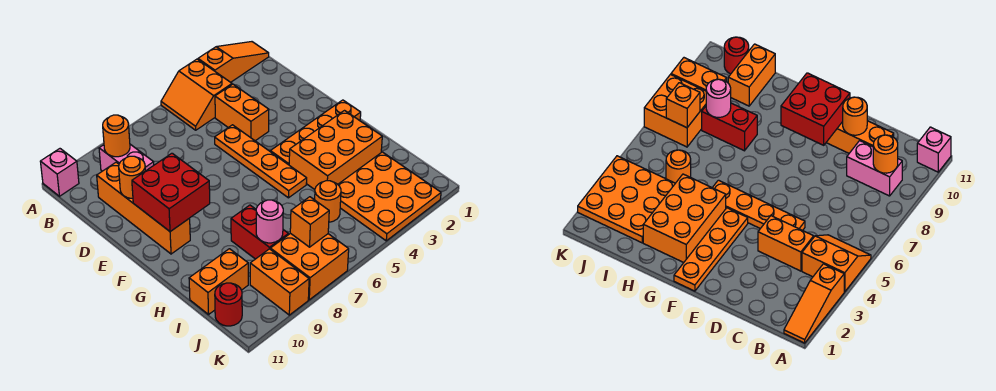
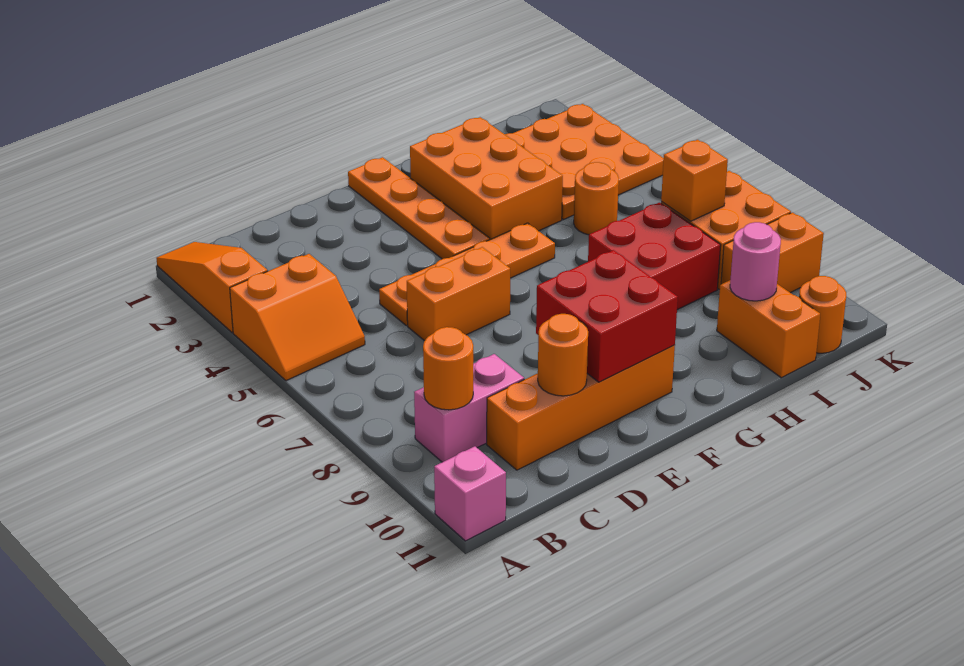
orange brick C4:D4 level 1 -> orange brick D6:E6 level 1
red brick H8:I8 level 1 -> red brick H7:I8 level 1
pink round brick I8 level 2 -> pink round brick I10 level 2
red round brick J11 level 1 -> orange round brick J11 level 1

